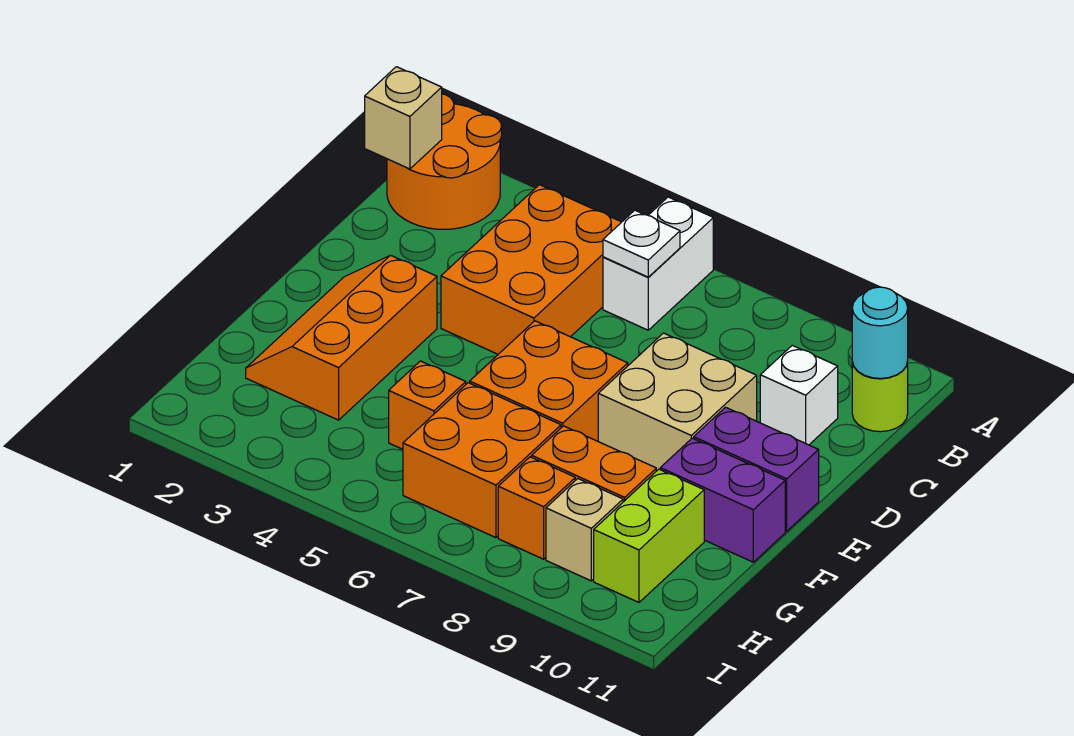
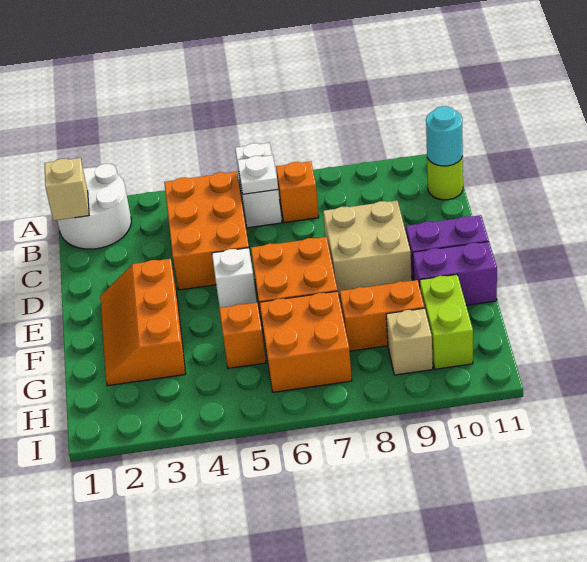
orange round brick A1:B2 level 1 -> white round brick A1:B2 level 1
white brick C10 level 1 -> white brick E5 level 1
orange brick H8 level 1 -> orange brick B7 level 1

